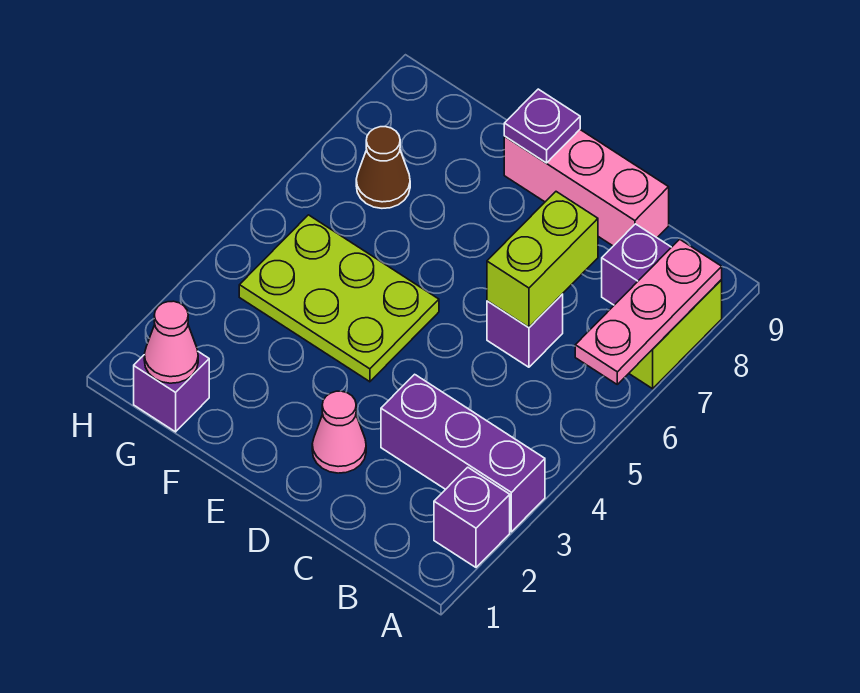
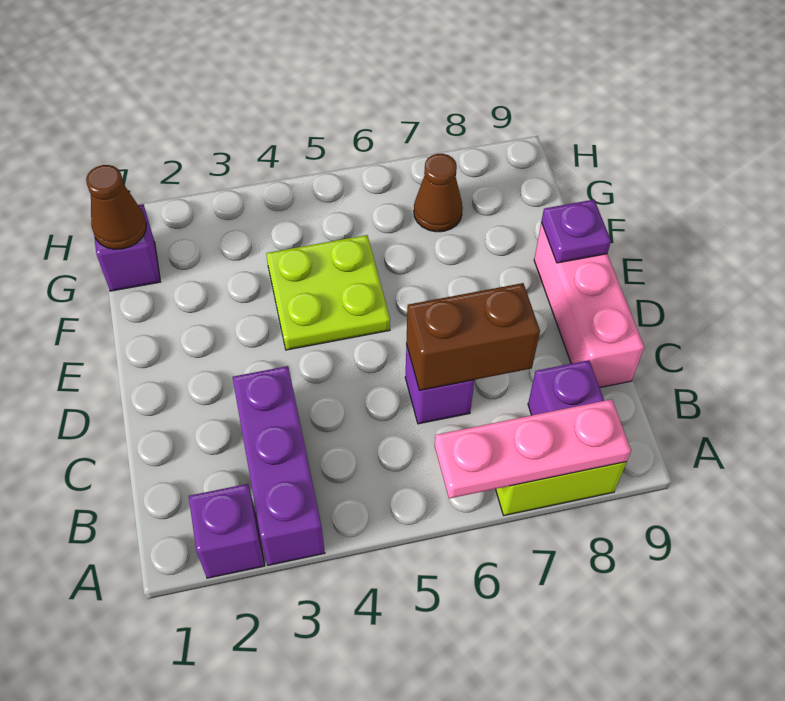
lime brick C6:C7 level 2 -> brown brick C6:C7 level 2
pink cone D2 level 1 -> none
lime plate E4:G5 level 1 -> lime plate E4:F5 level 1
pink cone G1 level 2 -> brown cone G1 level 2

